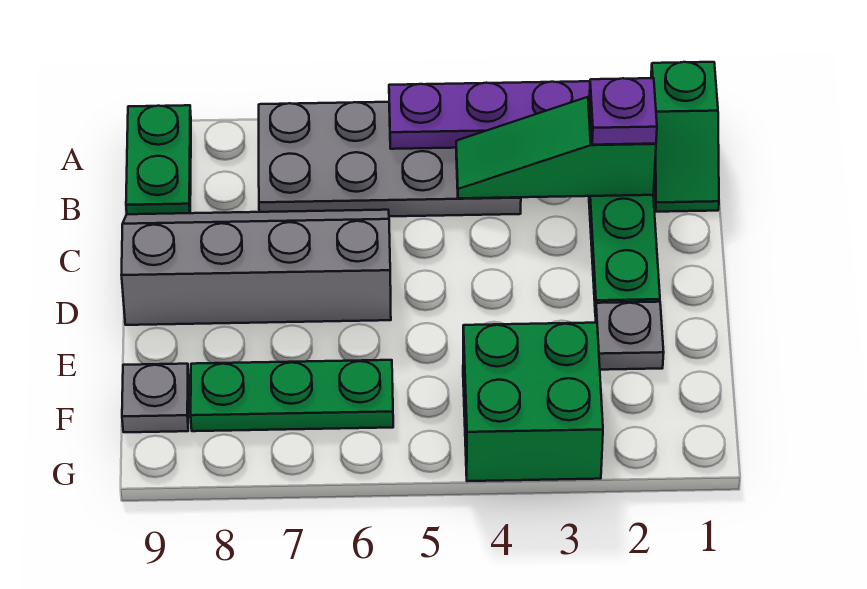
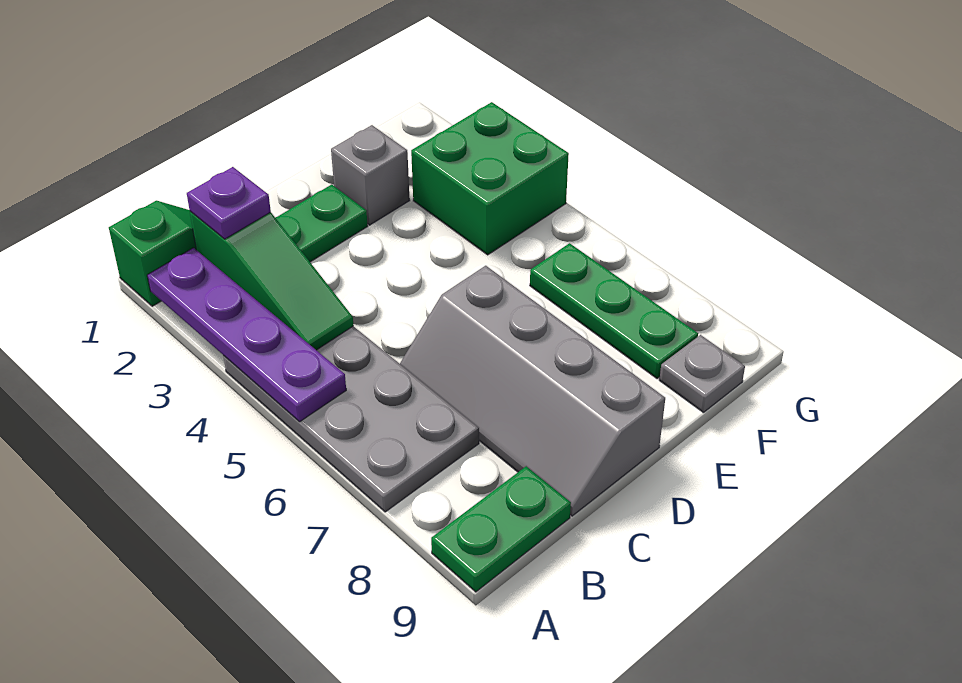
grey plate E2 level 1 -> grey brick E2 level 1

